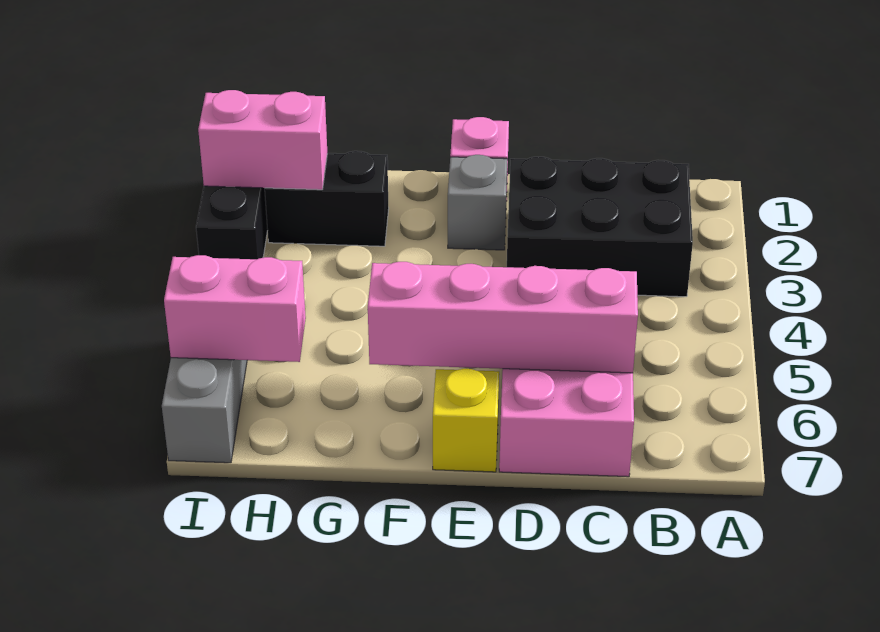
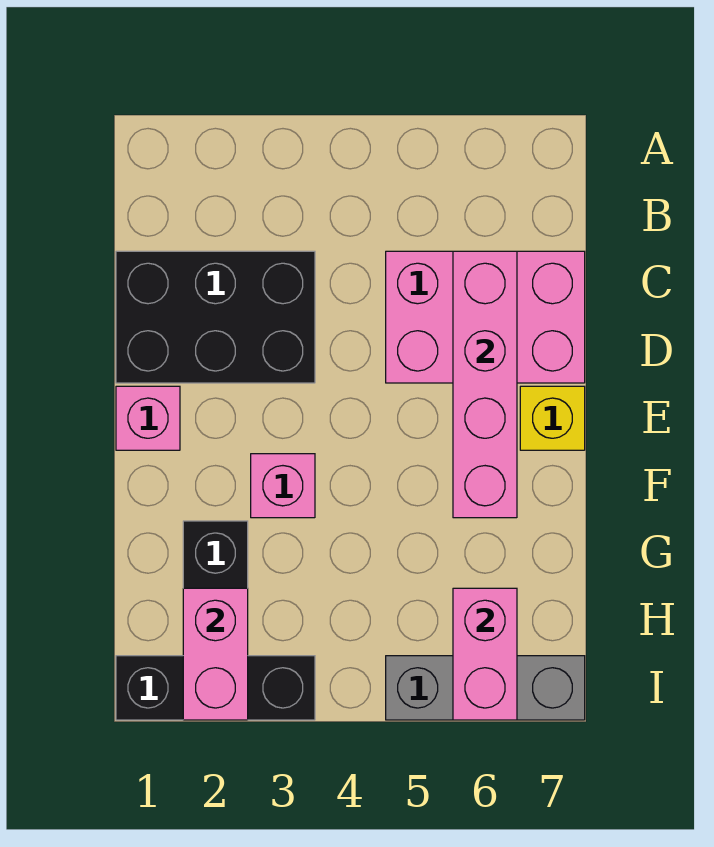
black brick B2:D3 level 1 -> black brick C1:D3 level 1
grey brick E2 level 1 -> none
none -> pink brick F3 level 1

